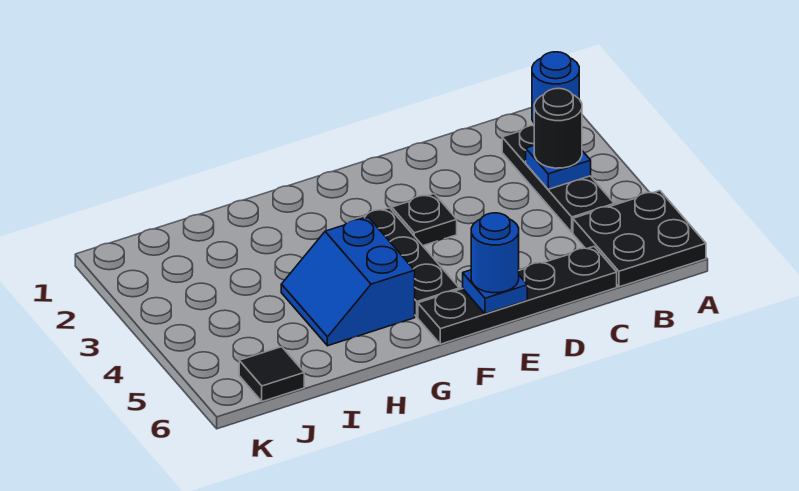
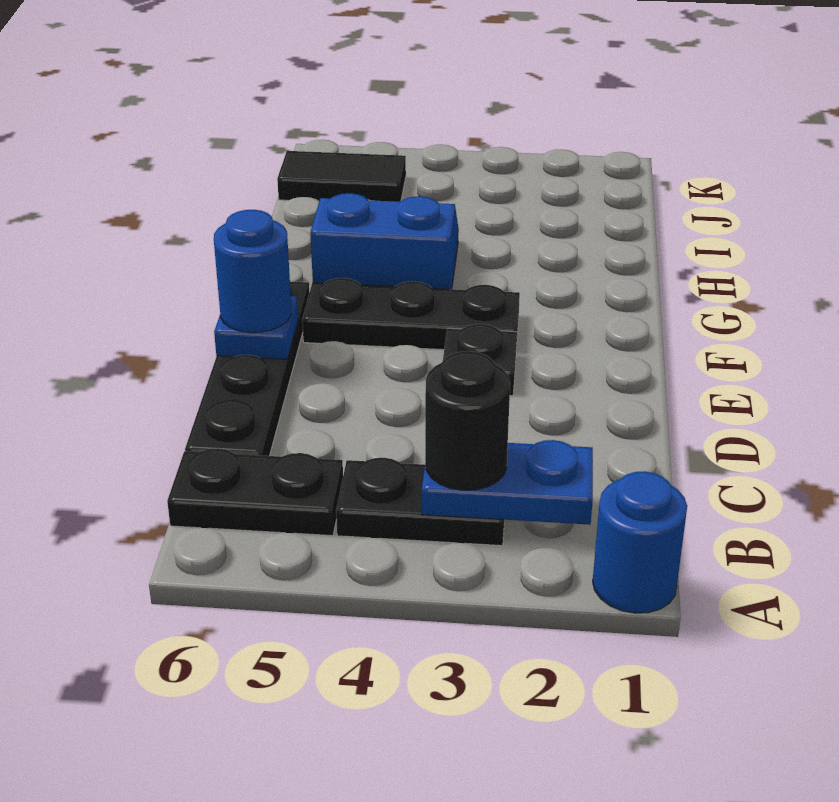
black plate A5:B6 level 1 -> black plate B5:B6 level 1
black plate B2:B4 level 1 -> black plate B3:B4 level 1
blue plate B3 level 2 -> blue plate B2:B3 level 2
black tile J6 level 1 -> black tile J5:J6 level 1

